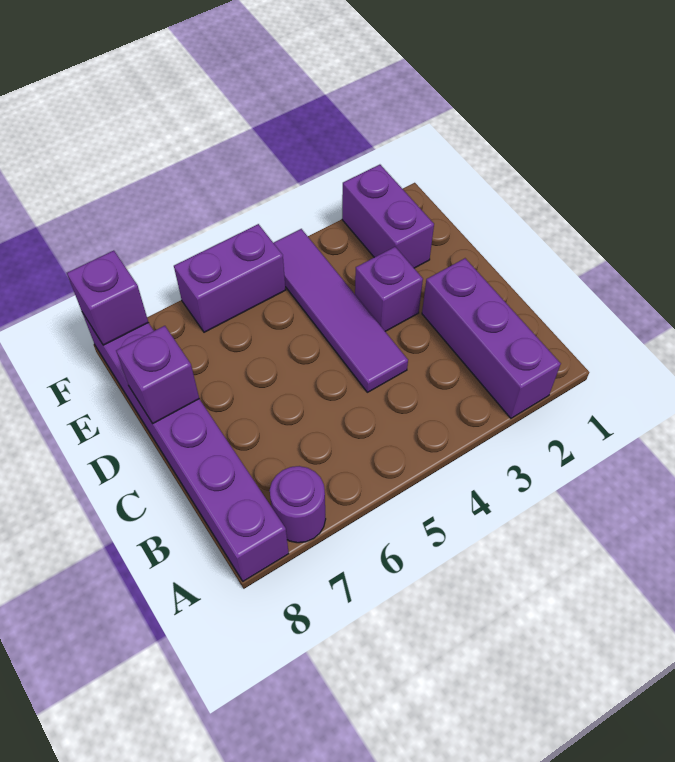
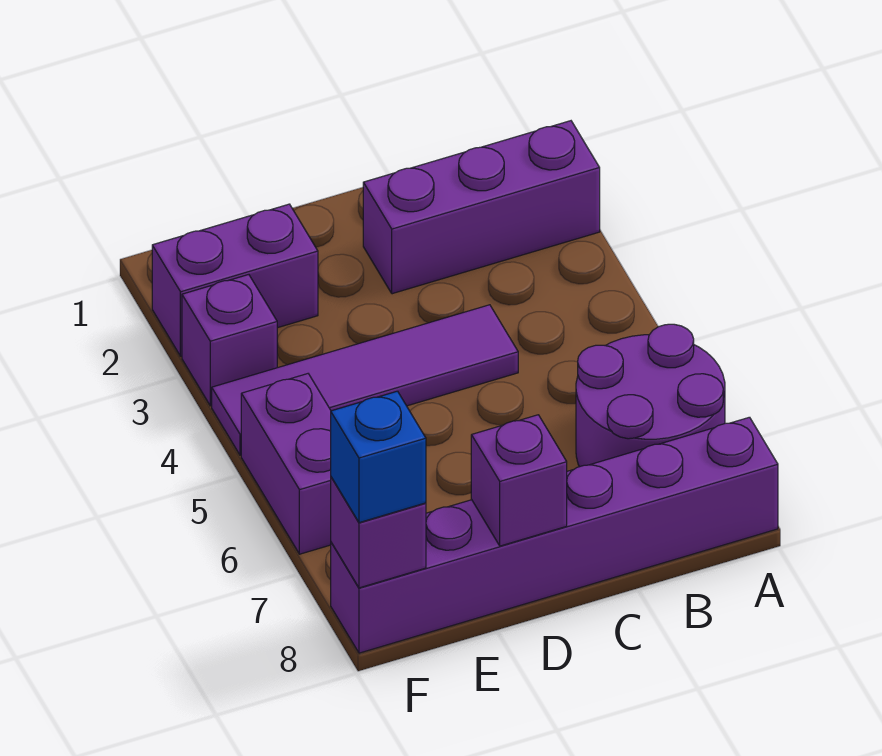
purple round brick A7 level 1 -> purple round brick A6:B7 level 1
purple brick D3 level 1 -> purple brick F3 level 1
none -> blue brick F8 level 3

